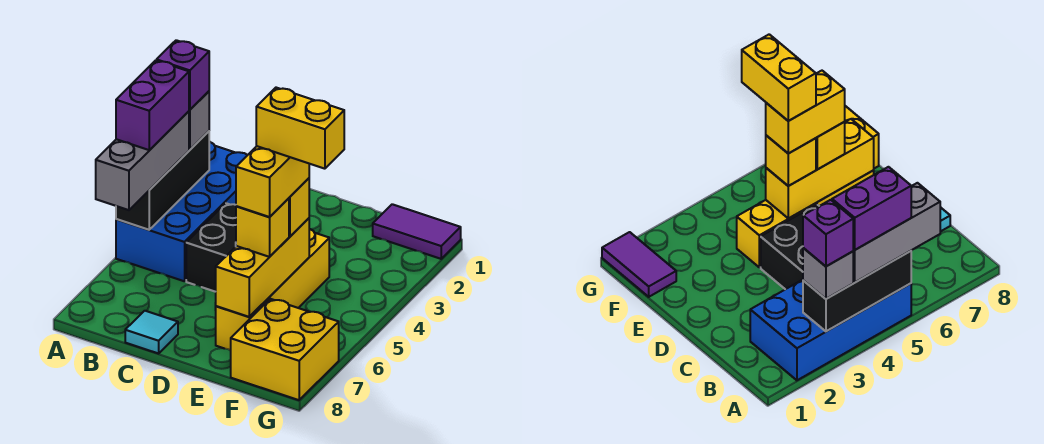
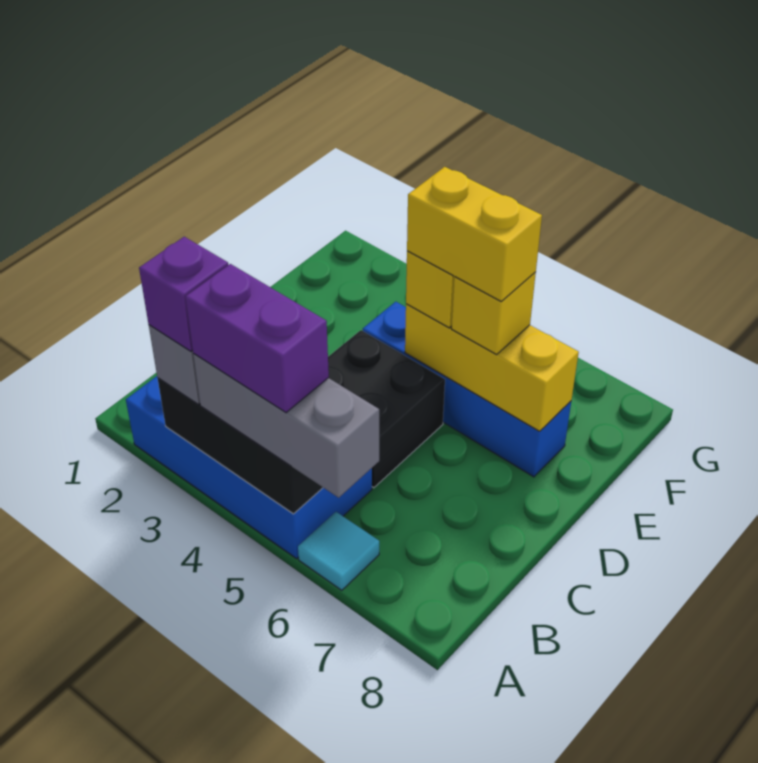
cyan tile C8 level 1 -> cyan tile A6 level 1
yellow brick E4:E7 level 1 -> blue brick E4:E7 level 1
yellow brick E5:F5 level 5 -> none
purple tile F1:G1 level 1 -> none
yellow brick F7:G8 level 1 -> none

